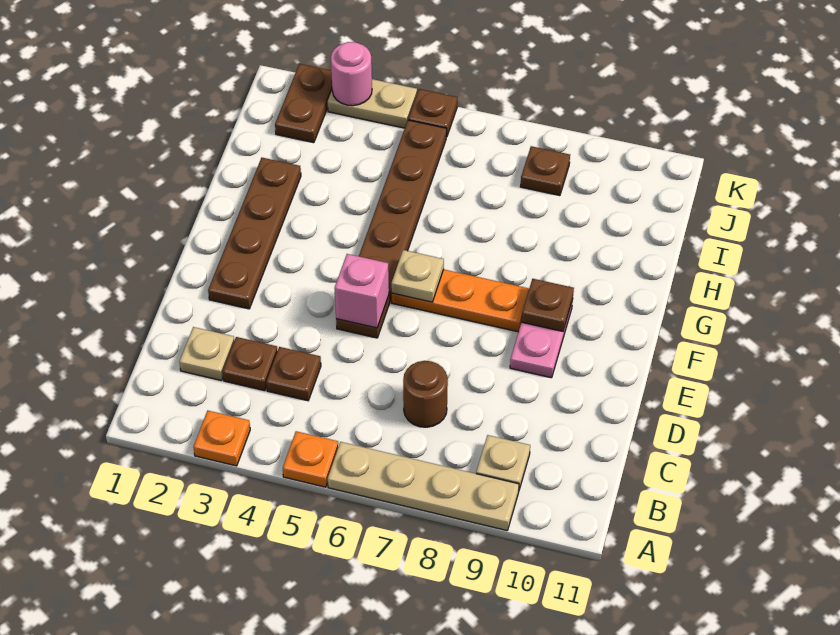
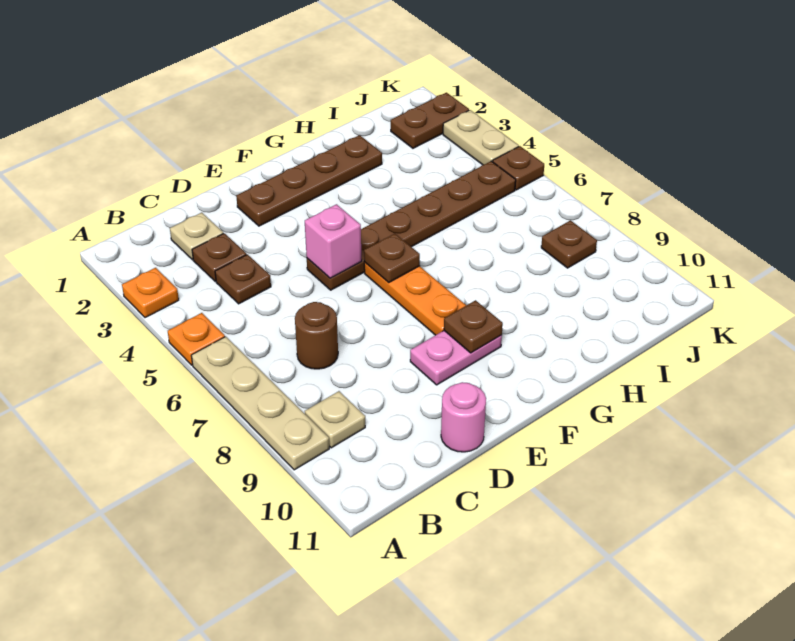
tan plate F6 level 2 -> brown plate F6 level 2
pink round brick K3 level 2 -> pink round brick D11 level 1

